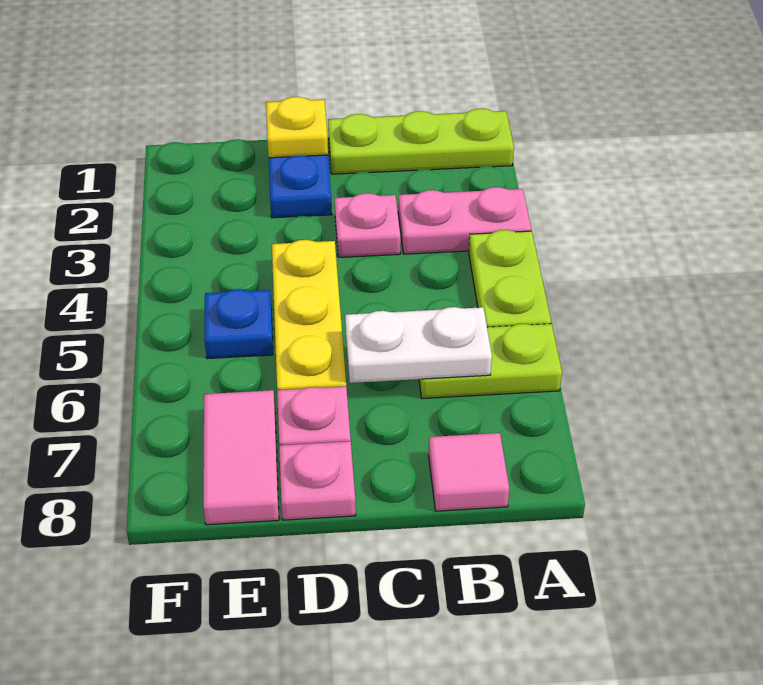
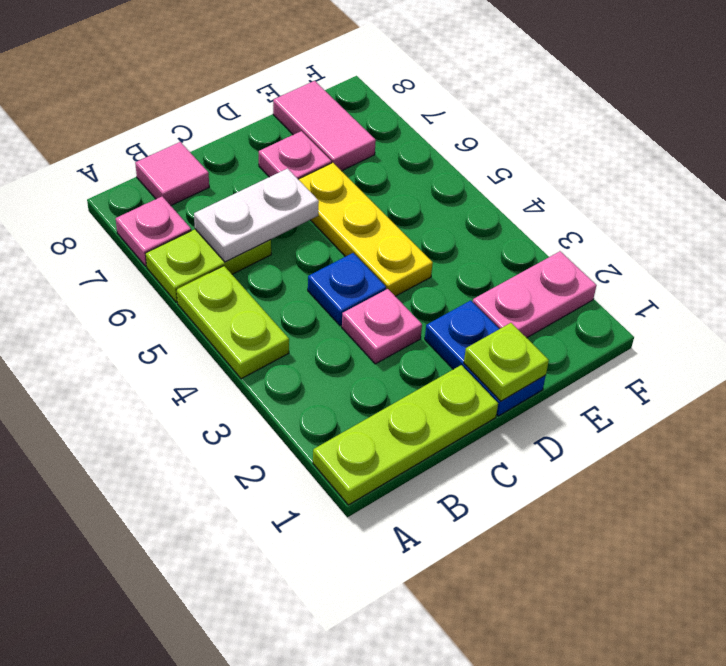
pink plate A3:B3 level 1 -> pink plate E2:F2 level 1
yellow plate D1 level 2 -> lime plate D1 level 2
pink plate D8 level 1 -> pink plate A7 level 1
blue plate E5 level 1 -> blue plate C4 level 1

